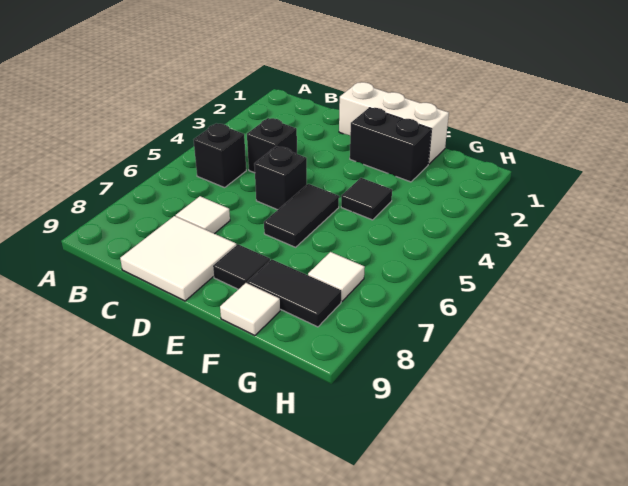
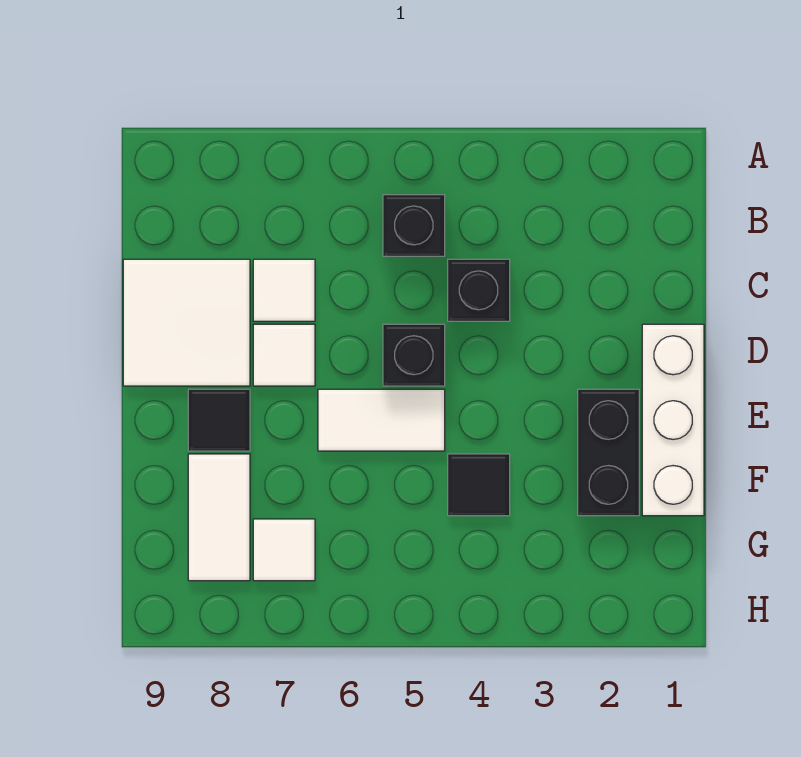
black tile E5:E6 level 1 -> white tile E5:E6 level 1
black tile F8:G8 level 1 -> white tile F8:G8 level 1
white tile F9 level 1 -> white tile D7 level 1

